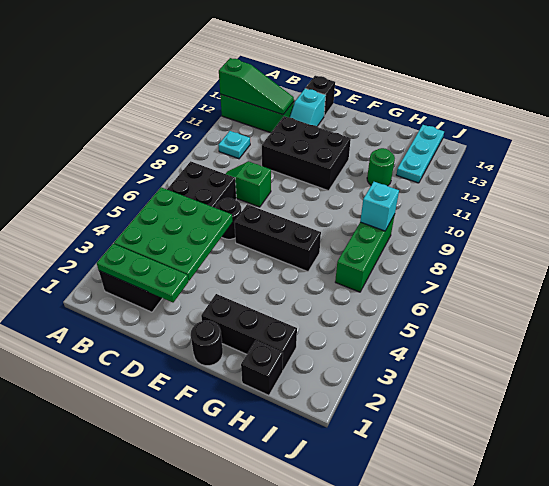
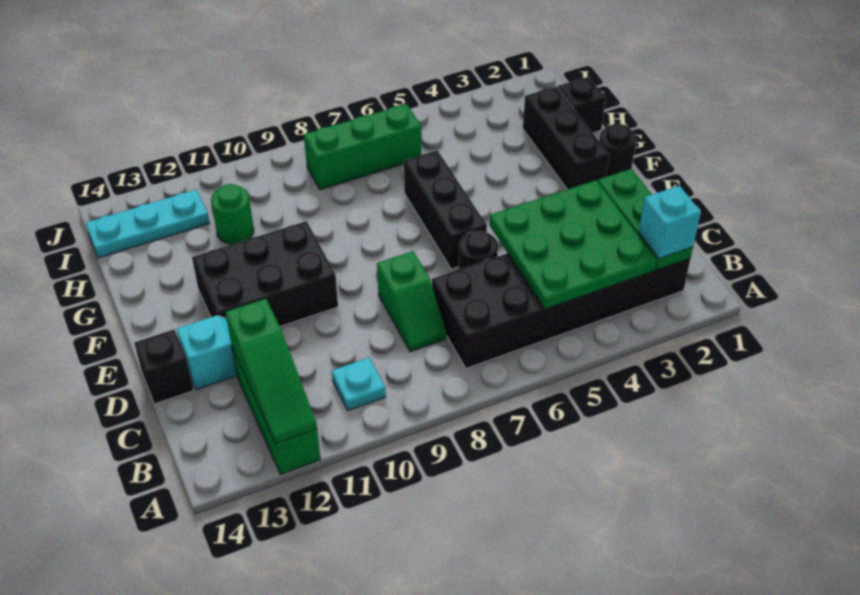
green slope A12:C12 level 2 top A -> green slope A12:C12 level 2 top C
black brick D10:F11 level 1 -> black brick E10:F12 level 1
cyan brick I8 level 2 -> cyan brick B2 level 3

